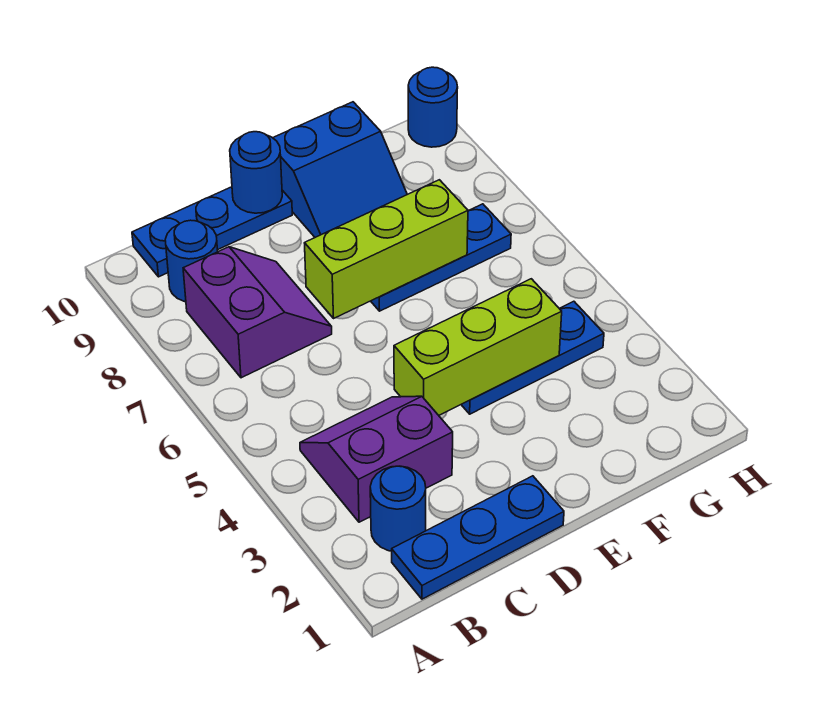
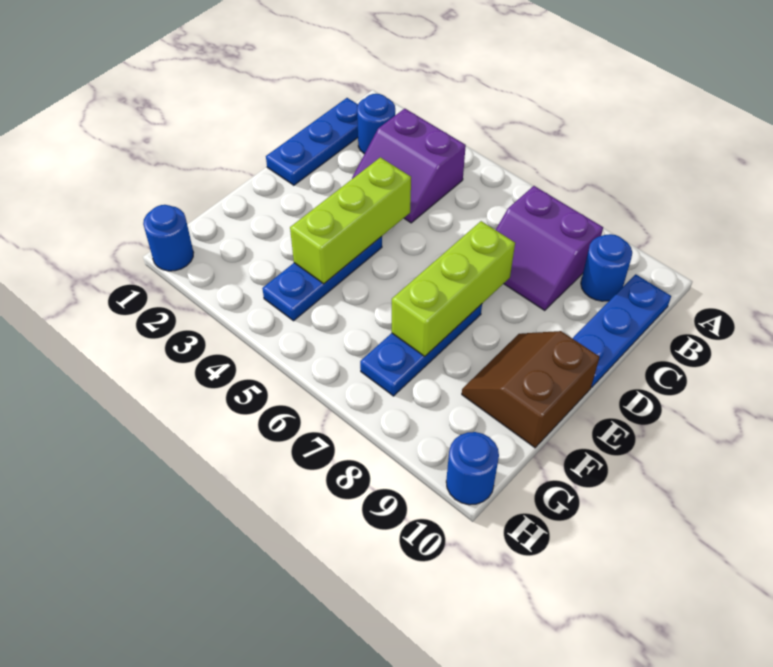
purple slope B3:C4 level 1 top 3 -> purple slope B3:C4 level 1 top B
blue round brick D10 level 2 -> blue round brick H1 level 1
blue slope E9:F10 level 1 top 10 -> brown slope E9:F10 level 1 top 10

